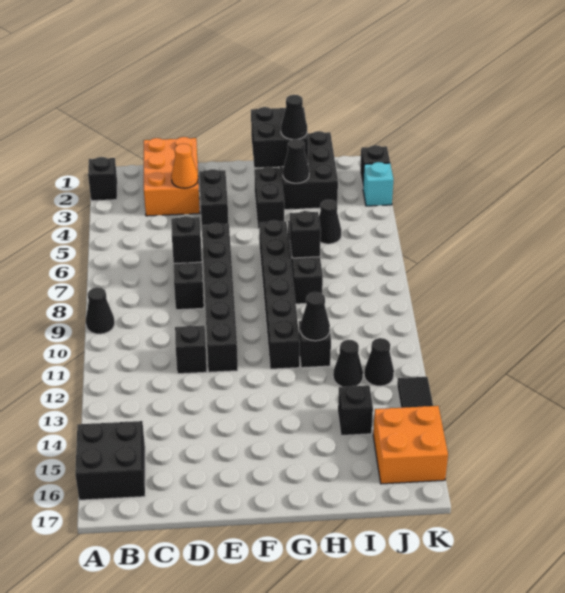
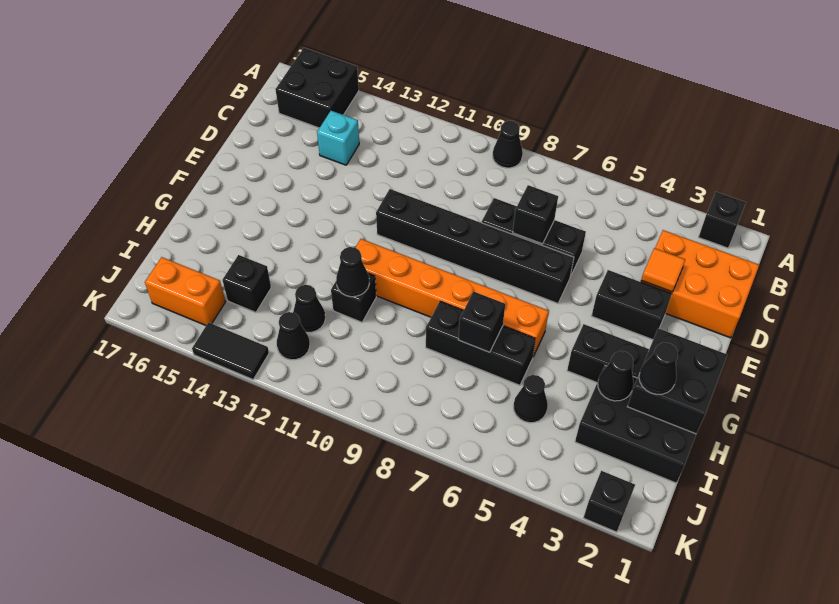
orange cone D3 level 2 -> orange tile D3 level 2
black brick D11 level 1 -> none
black brick G6:G11 level 1 -> orange brick G6:G11 level 1
orange brick J15:K16 level 1 -> orange brick J15:J16 level 1
cyan brick K3 level 1 -> cyan brick C14 level 1

